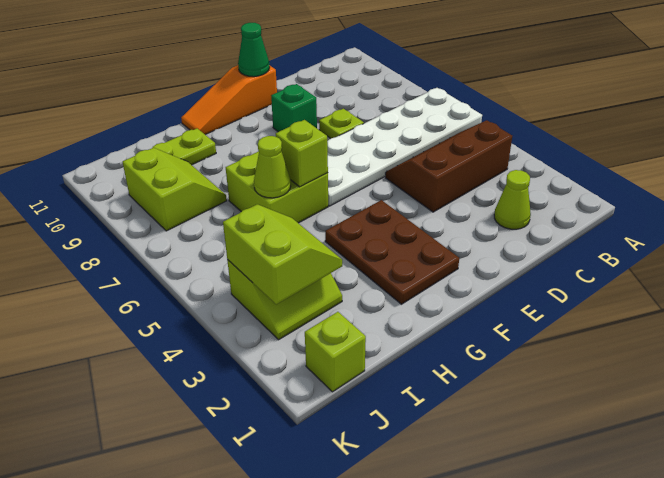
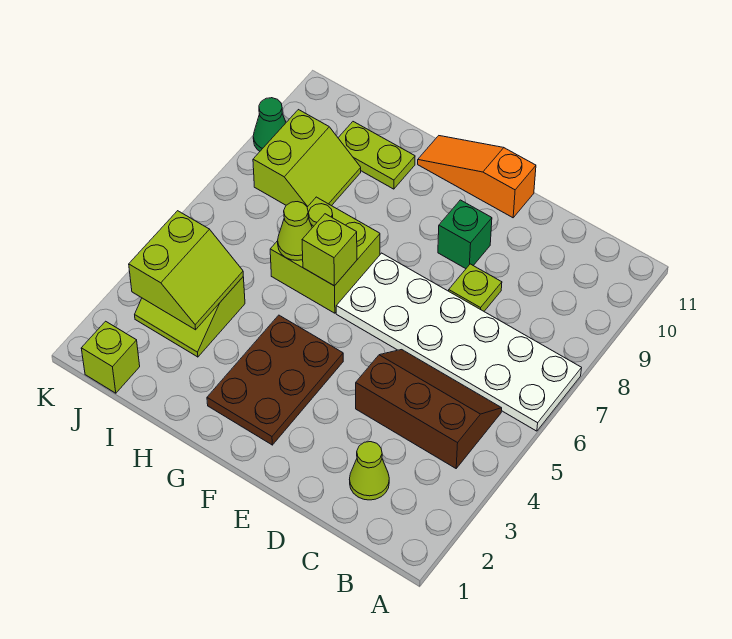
green cone E11 level 2 -> green cone K9 level 1

